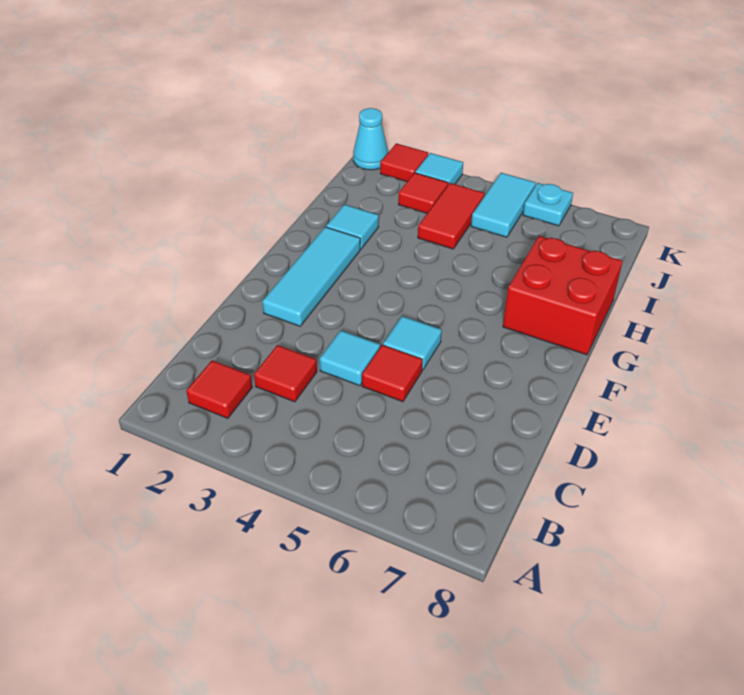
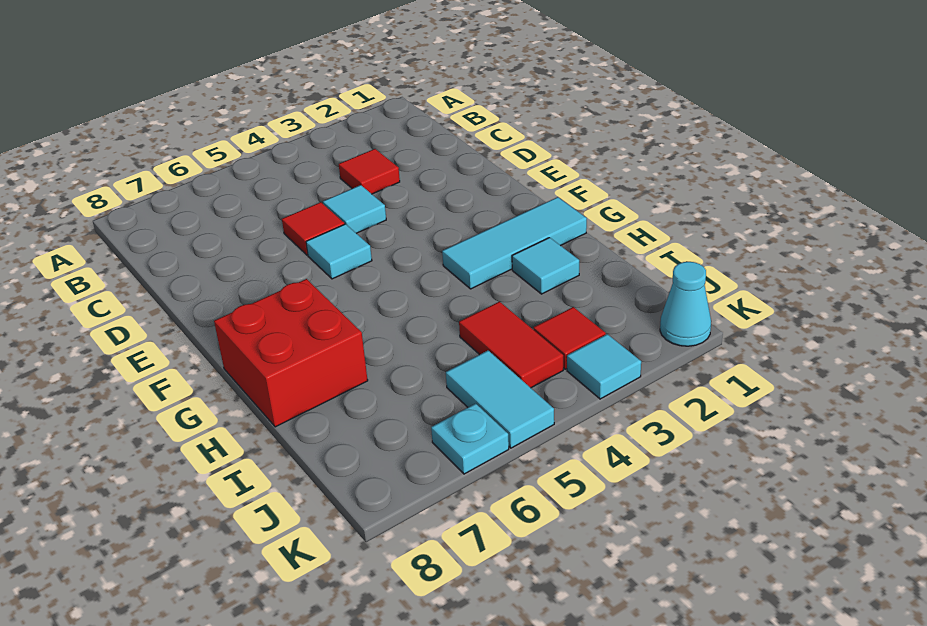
red tile B2 level 1 -> none
cyan tile E2:G2 level 1 -> cyan tile G1:G3 level 1
red tile K2 level 1 -> none

